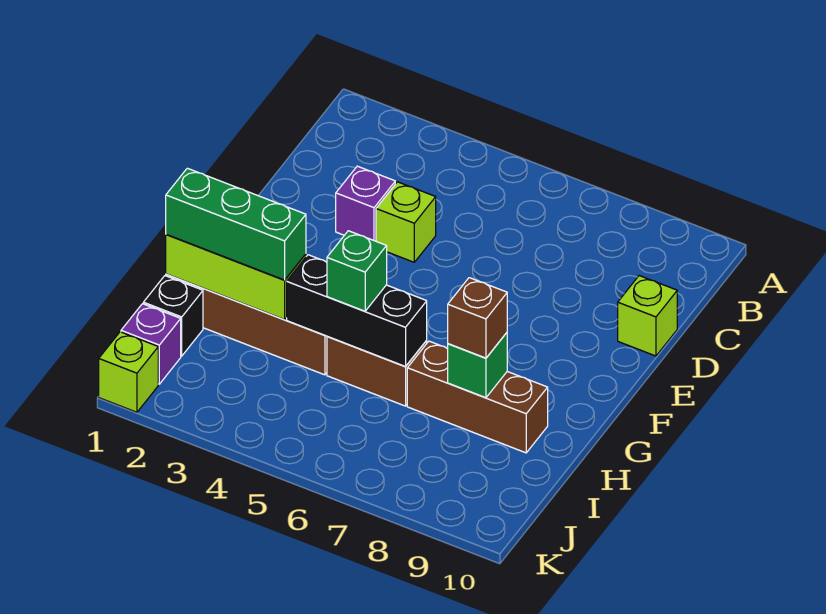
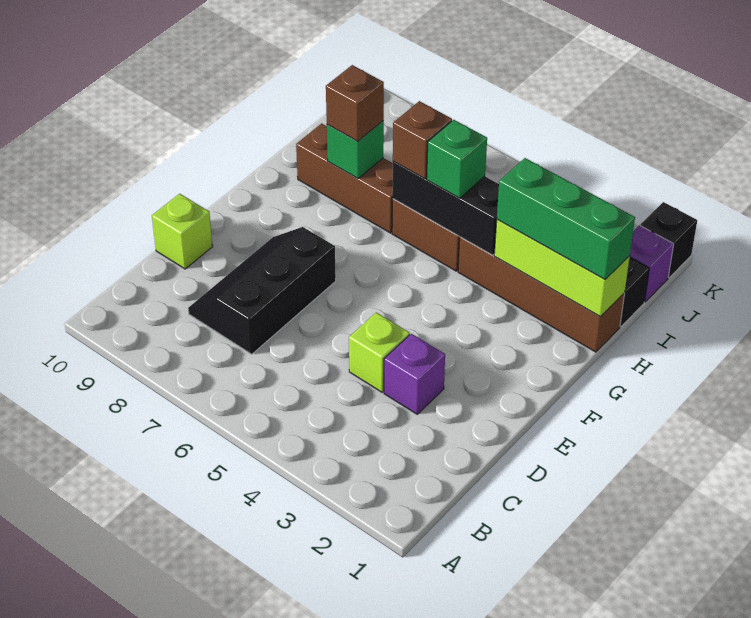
none -> black slope C7:E8 level 1 top 7
none -> brown brick H6 level 3
lime brick K1 level 1 -> black brick K1 level 1

